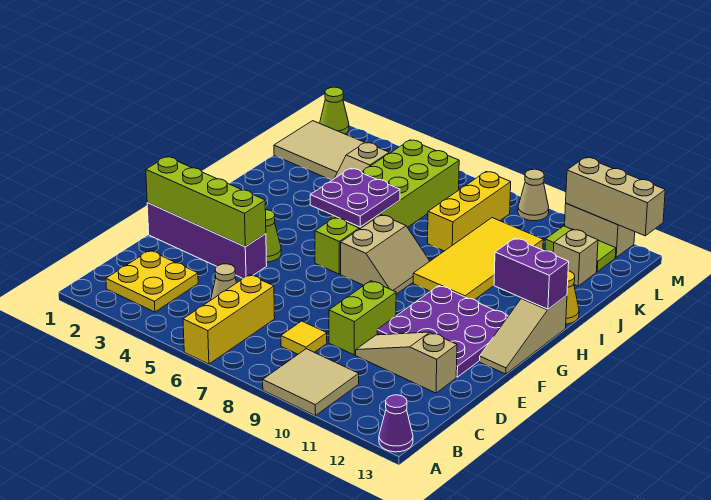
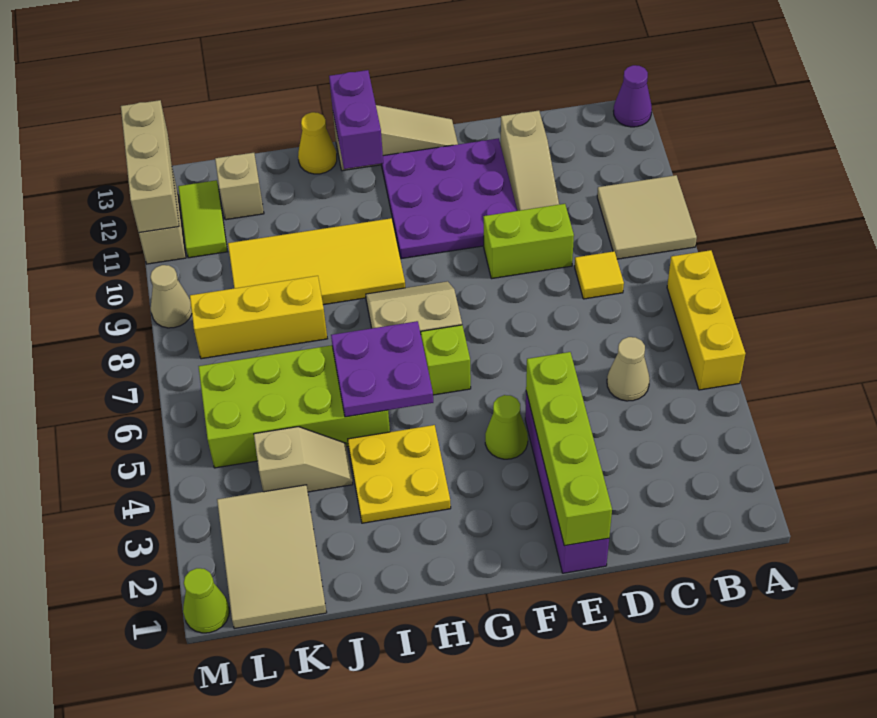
yellow brick A6:C6 level 1 -> yellow brick A5:A7 level 1
yellow plate B2:C3 level 1 -> yellow plate H3:I4 level 1

